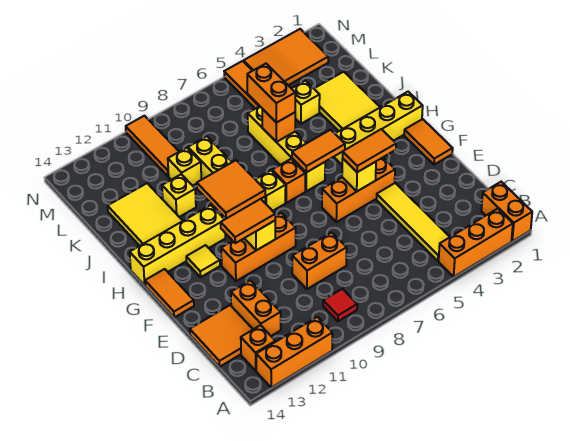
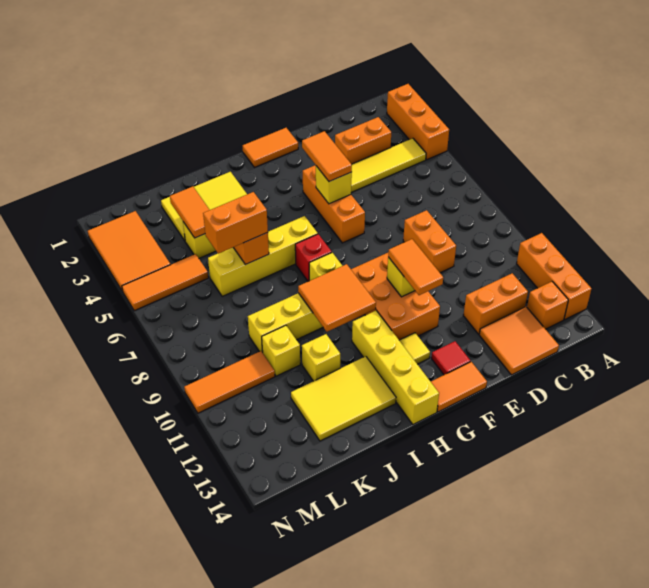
orange brick A1:B1 level 1 -> orange brick C3:D3 level 1
red tile B9 level 1 -> red tile F13 level 1
orange brick F9:F11 level 1 -> orange brick F9:G11 level 1
yellow brick H1:H4 level 1 -> none
orange tile H5:H6 level 2 -> orange tile K3:K4 level 2
orange brick H7 level 1 -> red brick H7 level 1

